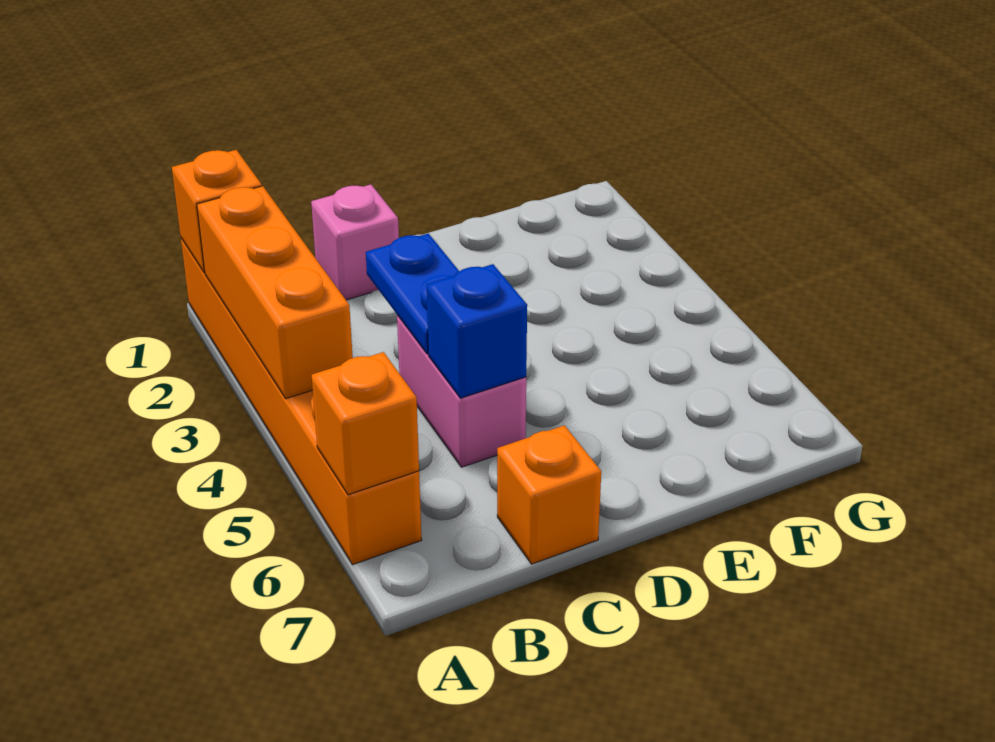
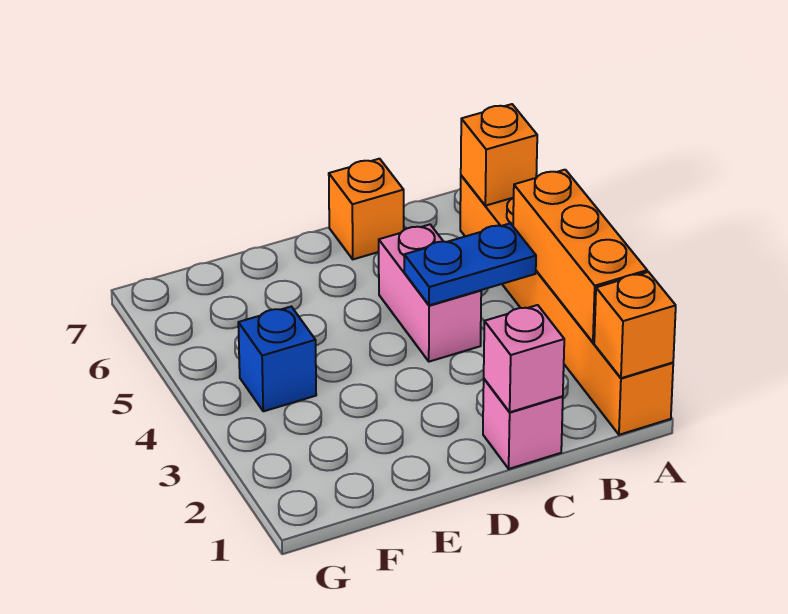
none -> pink brick C1 level 2
blue plate C3:C4 level 2 -> blue plate B4:C4 level 2
blue brick C5 level 2 -> blue brick F4 level 1

